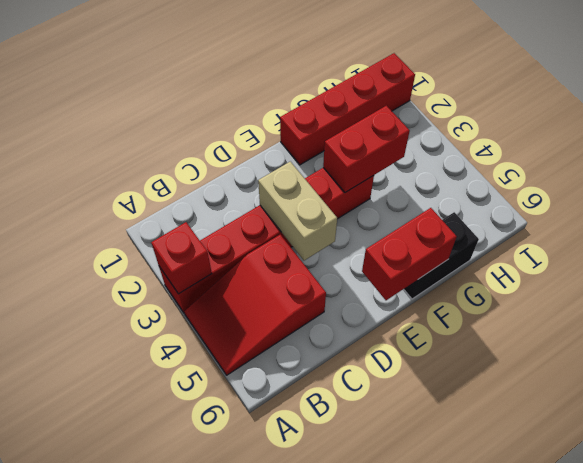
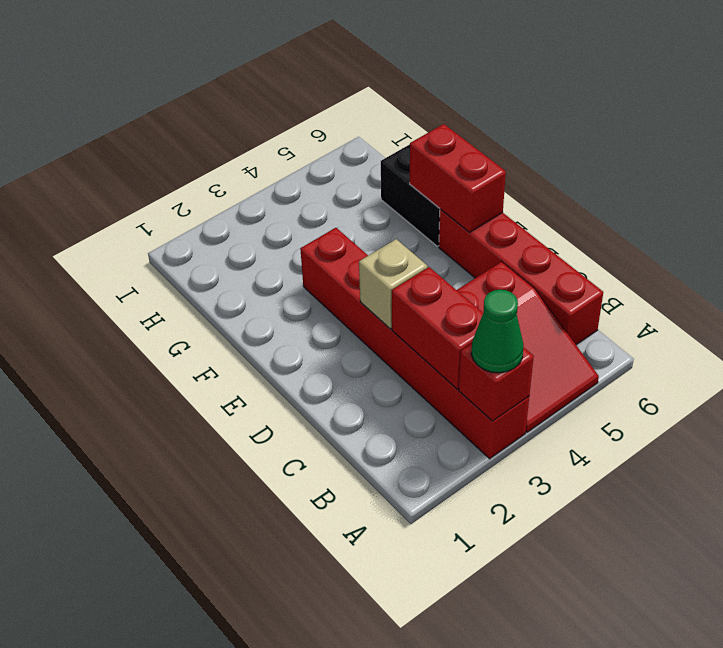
none -> green cone A3 level 3
tan brick D3:D4 level 2 -> tan brick D3 level 2
red brick F1:I1 level 1 -> red brick B6:E6 level 1
red brick F3:G3 level 2 -> red brick B3:C3 level 2

